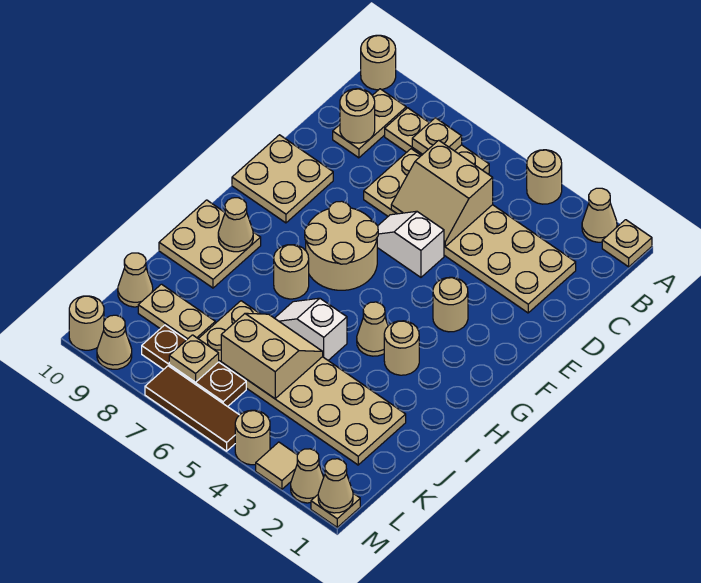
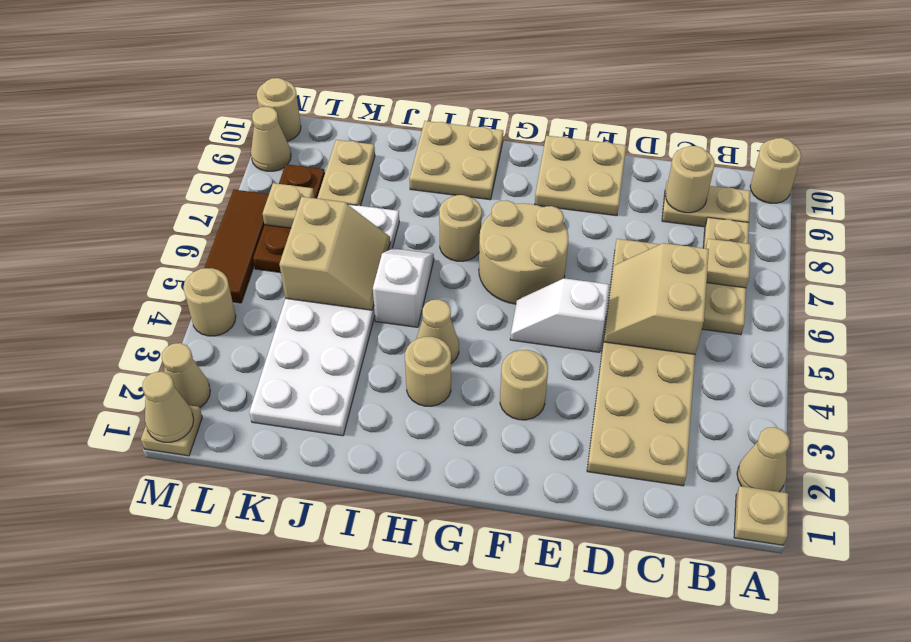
tan round brick A4 level 1 -> none
white slope E5:E6 level 1 top 5 -> white slope E5:F5 level 1 top E
tan cone H9 level 2 -> none
tan plate J2:K7 level 1 -> white plate J2:K7 level 1
tan cone K10 level 1 -> none
tan tile M3 level 1 -> none

